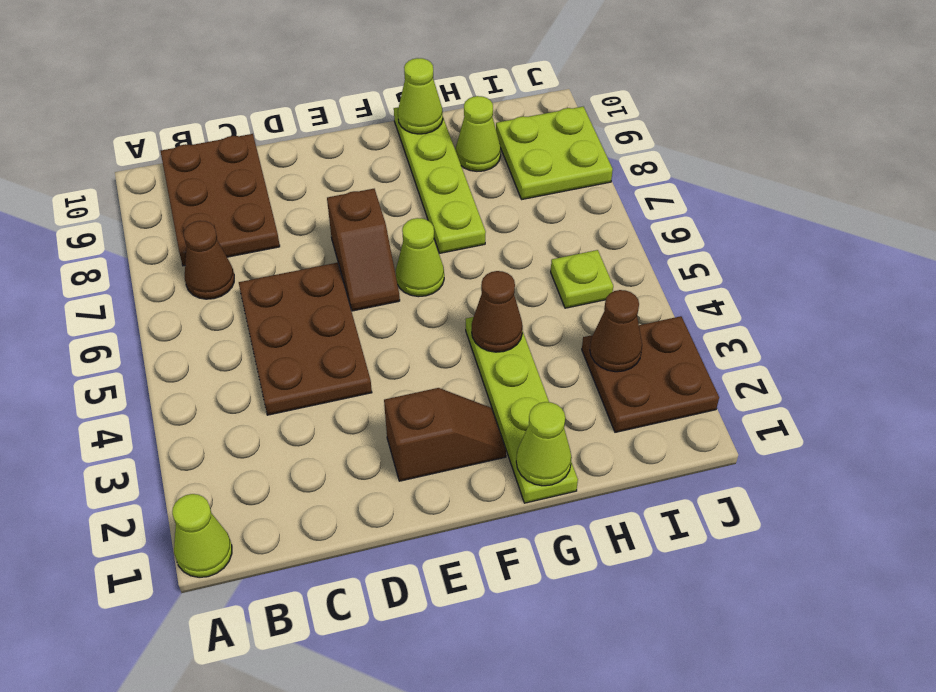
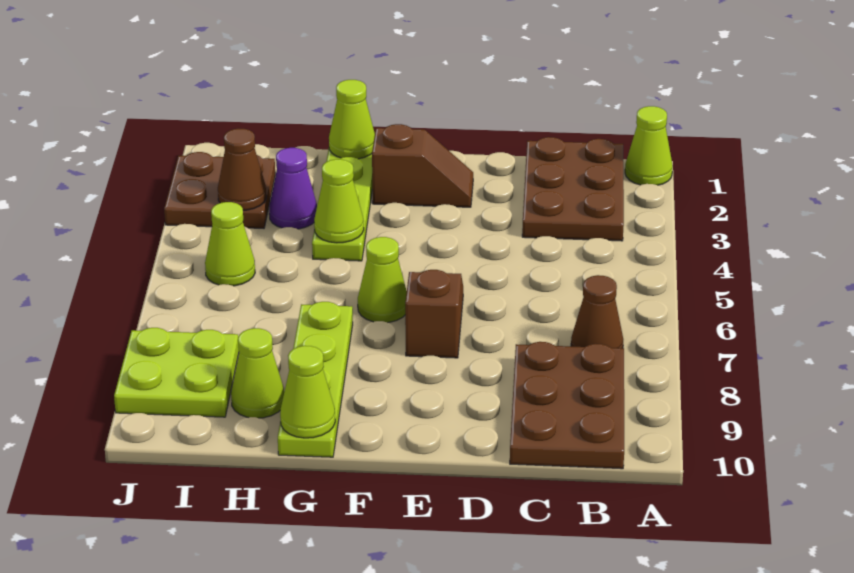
brown plate C4:D6 level 1 -> brown plate B1:C3 level 1
brown slope E2:F2 level 1 top E -> brown slope E2:F2 level 1 top F
brown cone G4 level 2 -> lime cone G4 level 2
none -> purple cone H3 level 1
lime plate I5 level 1 -> lime cone I5 level 1

